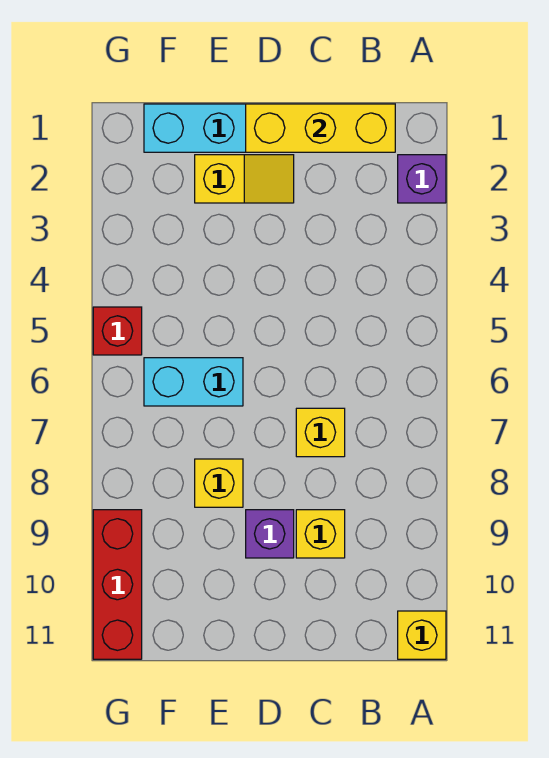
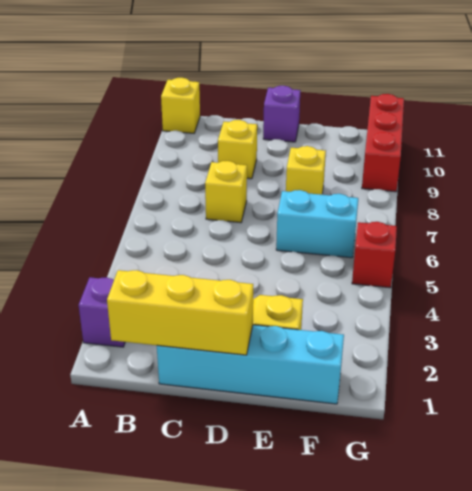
purple brick D9 level 1 -> purple brick D11 level 1

